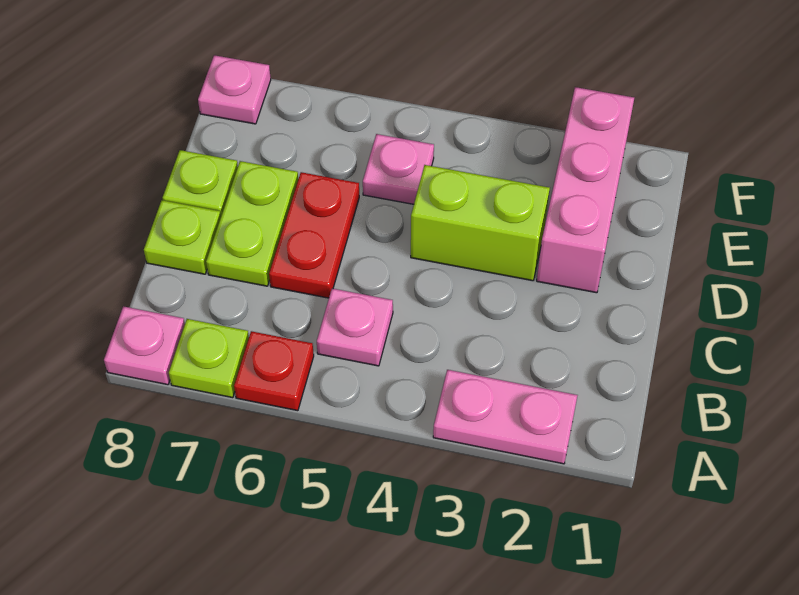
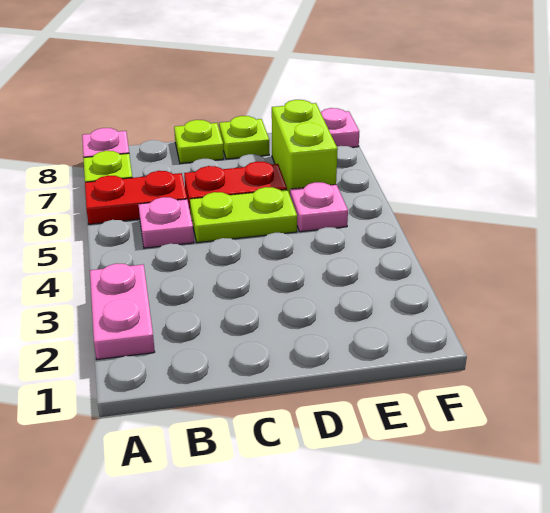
red plate A6 level 1 -> red plate A6:B6 level 1
lime plate C7:D7 level 1 -> lime plate C5:D5 level 1
pink brick D2:F2 level 1 -> none
lime brick D3:D4 level 1 -> lime brick E6:E7 level 1

